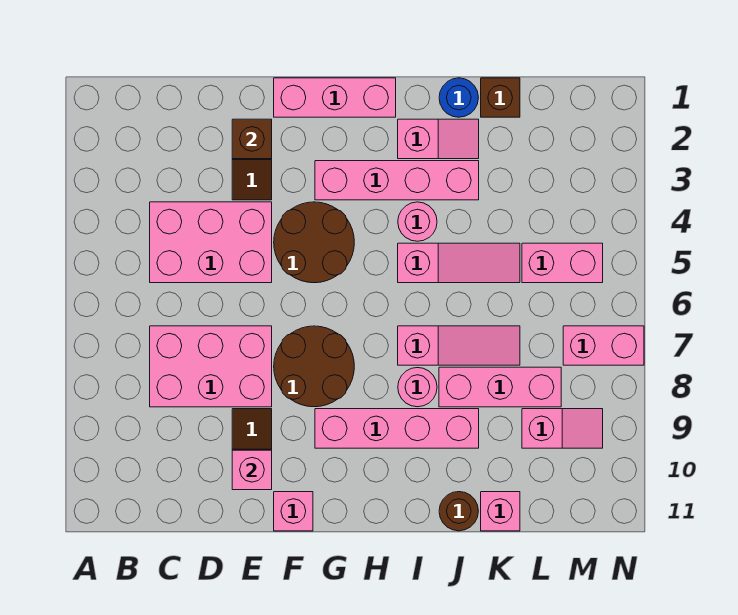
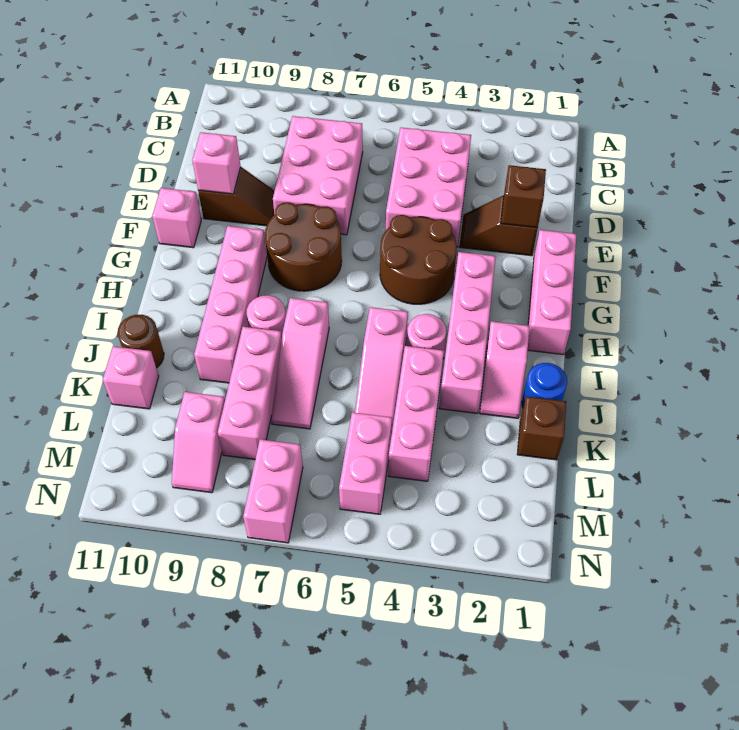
none -> pink brick J4:L4 level 1

